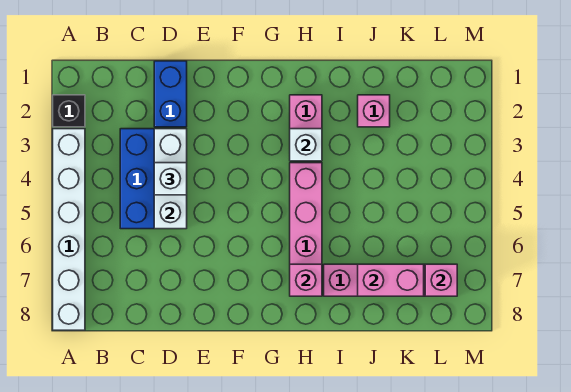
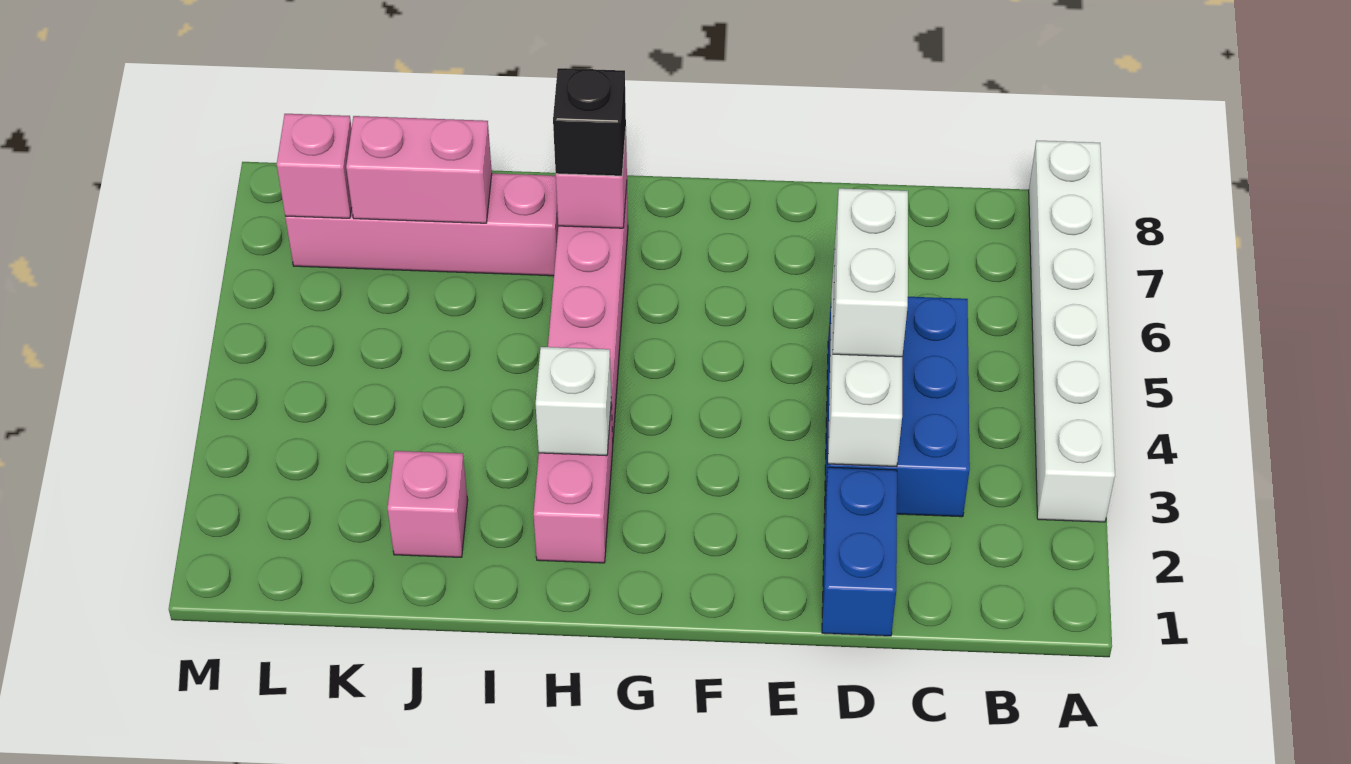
black brick A2 level 1 -> black brick H7 level 3
white brick D4 level 3 -> white brick D4:D5 level 3

